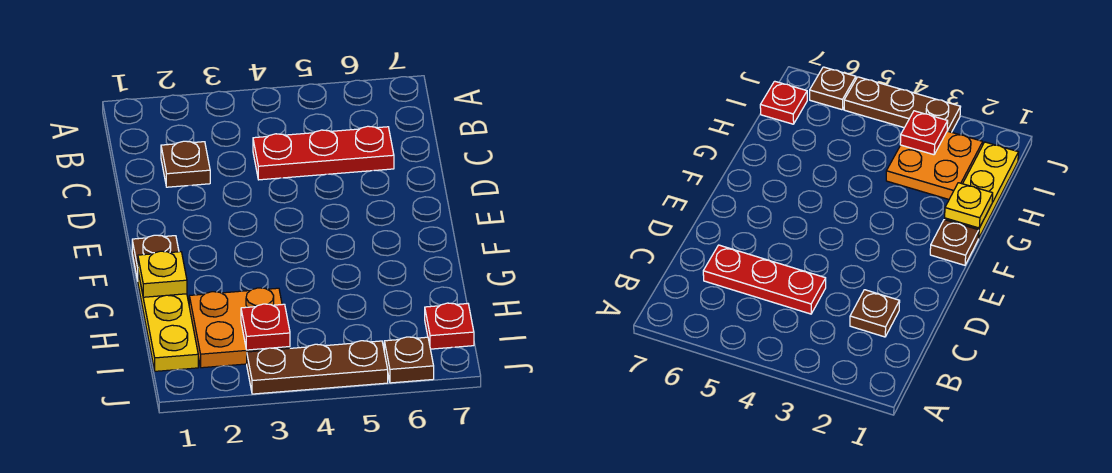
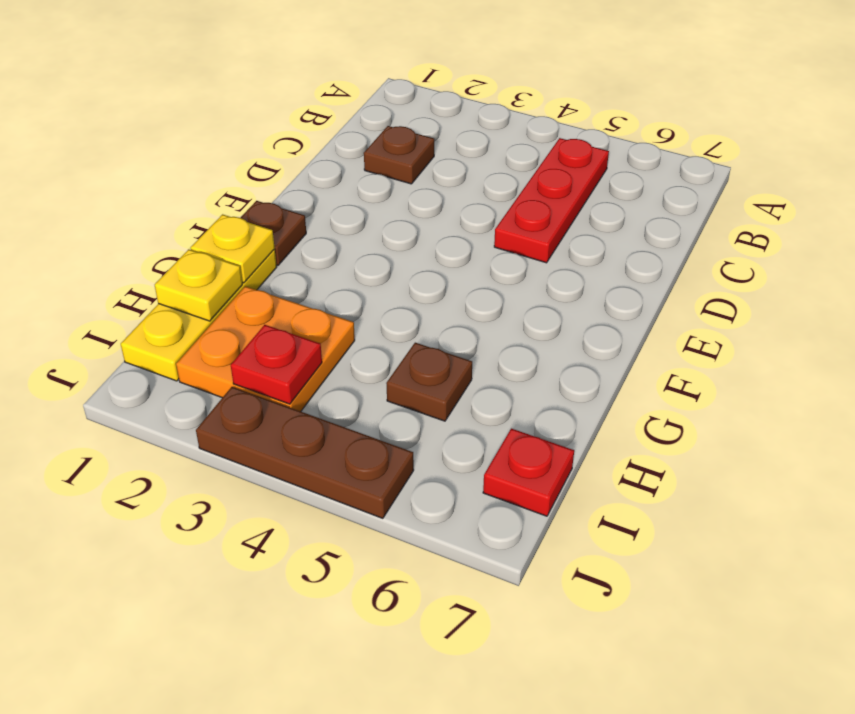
red plate C4:C6 level 1 -> red plate B5:D5 level 1
none -> yellow plate H1 level 2
brown plate J6 level 1 -> brown plate H5 level 1

